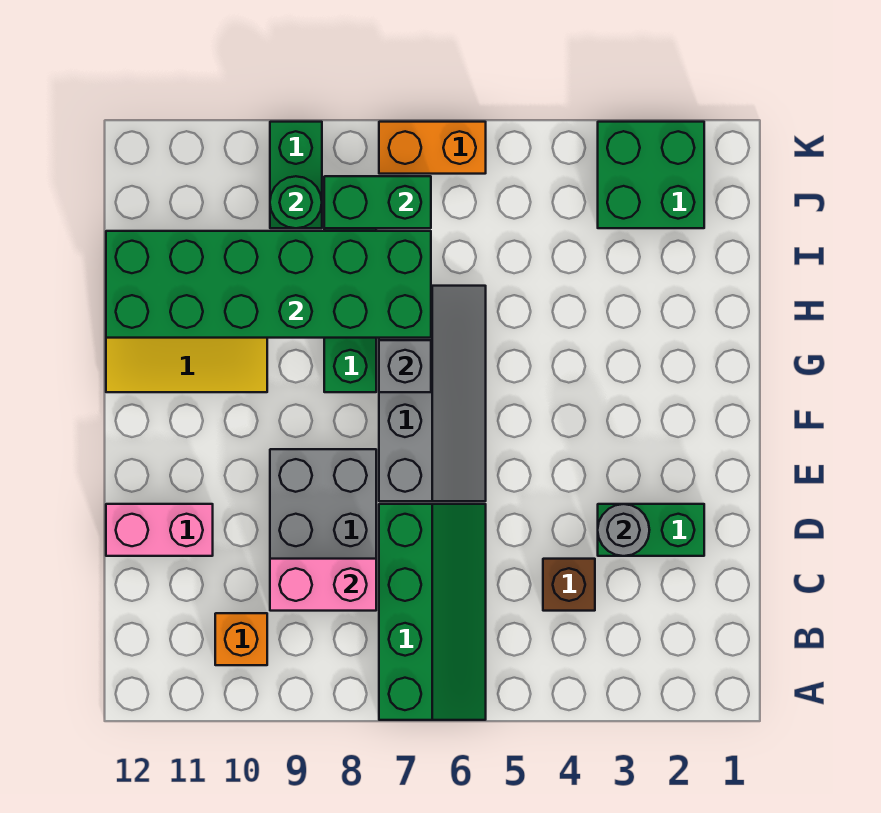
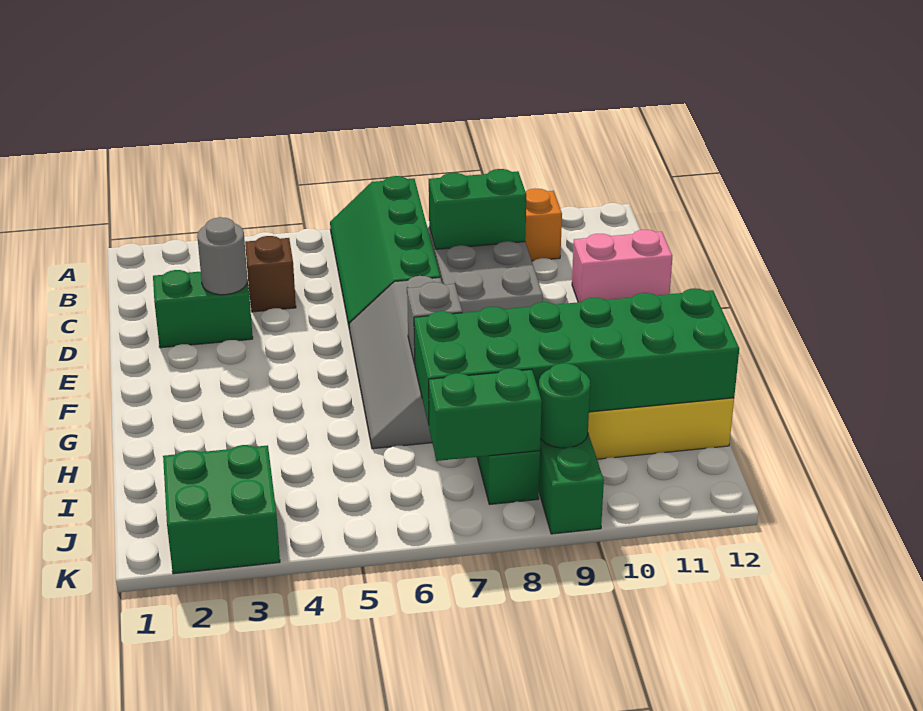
pink brick C8:C9 level 2 -> green brick C8:C9 level 2
orange brick K6:K7 level 1 -> none

